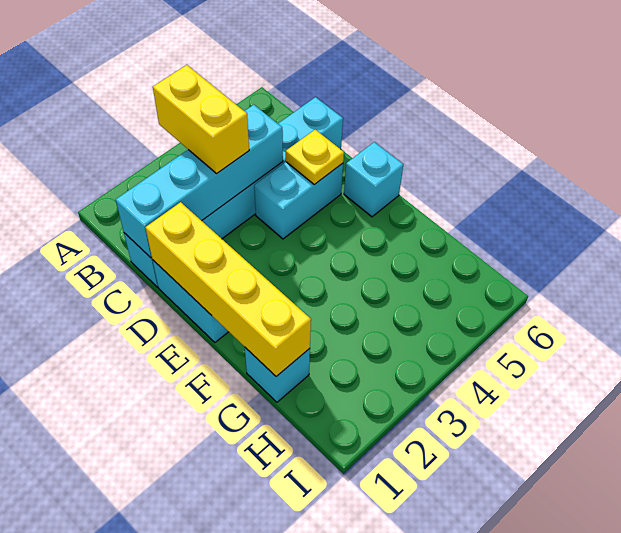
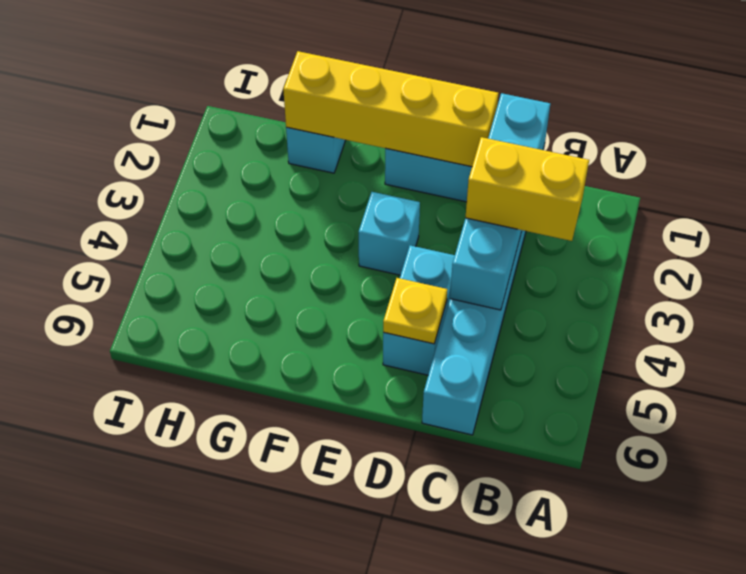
cyan brick E6 level 1 -> cyan brick E3 level 1

